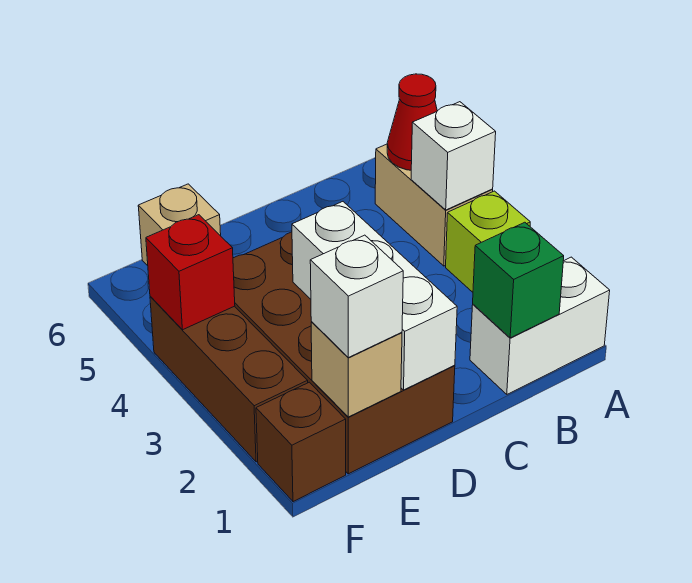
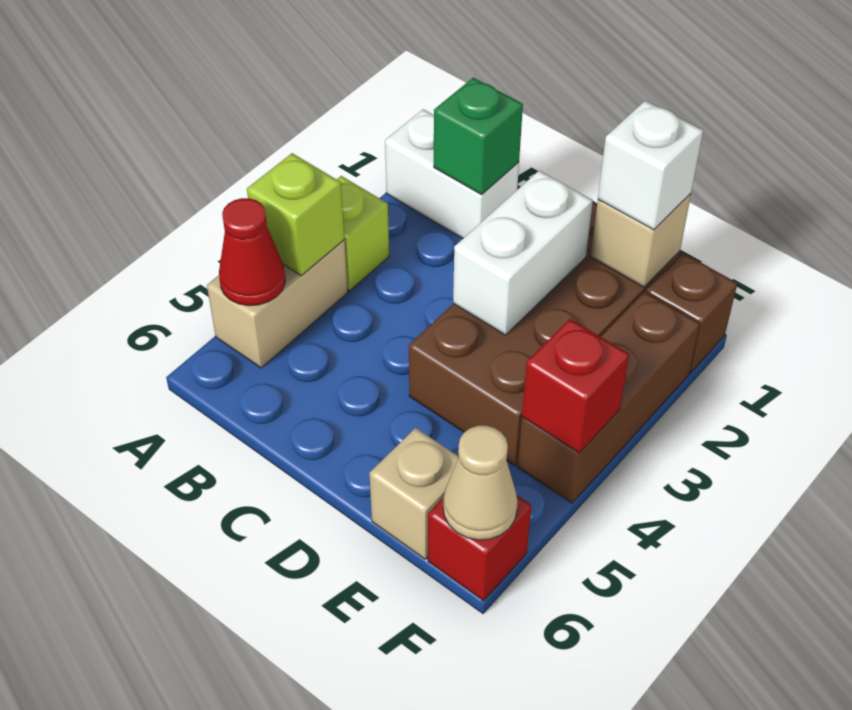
white brick A4 level 2 -> lime brick A4 level 2
white brick D1:D3 level 2 -> white brick D2:D3 level 2
none -> red brick F6 level 1
none -> tan cone F6 level 2

